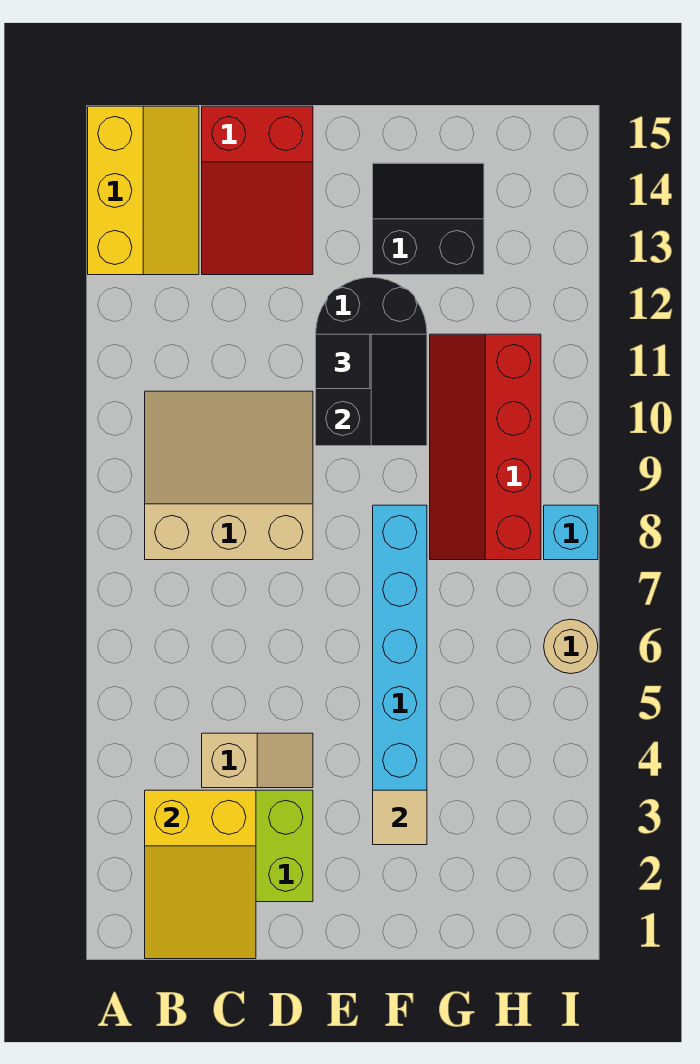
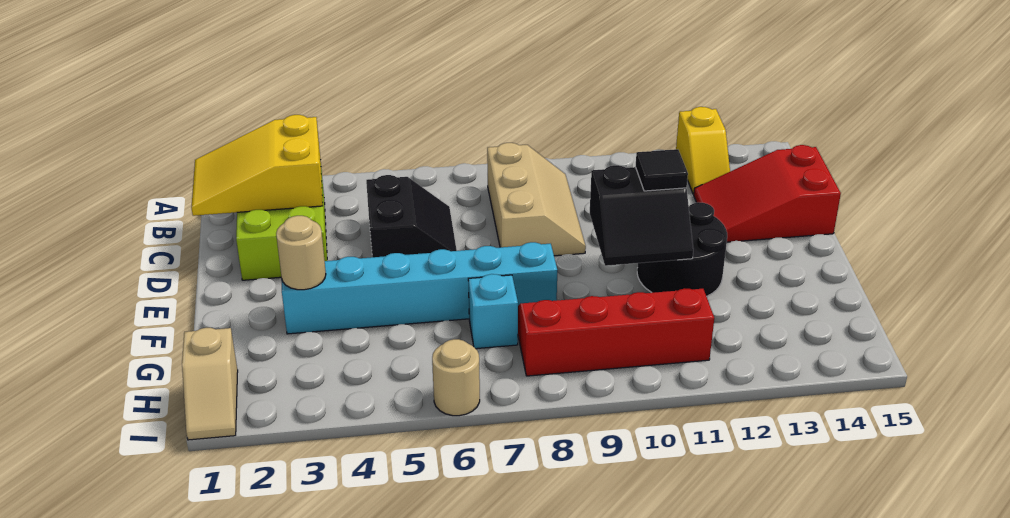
yellow slope A13:B15 level 1 top A -> yellow slope A13:B13 level 1 top A
tan slope B8:D10 level 1 top 8 -> tan slope B8:D9 level 1 top 8
tan slope C4:D4 level 1 top C -> tan slope H1:I1 level 1 top H
tan tile F3 level 2 -> tan round brick F3 level 2
black slope F13:G14 level 1 top 13 -> black slope C5:D6 level 1 top 5
cyan brick I8 level 1 -> cyan brick G7 level 1

